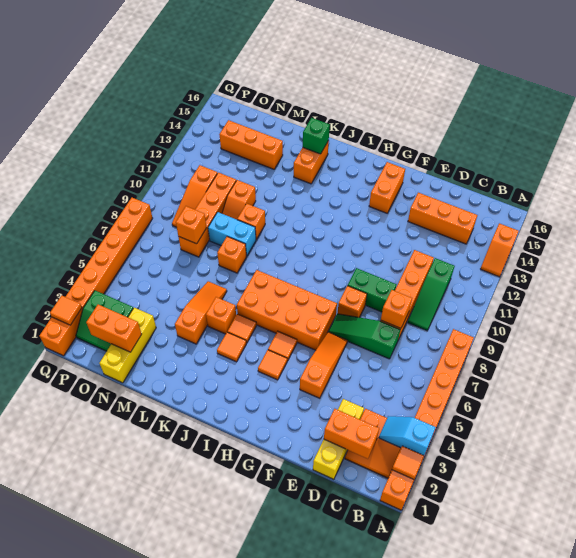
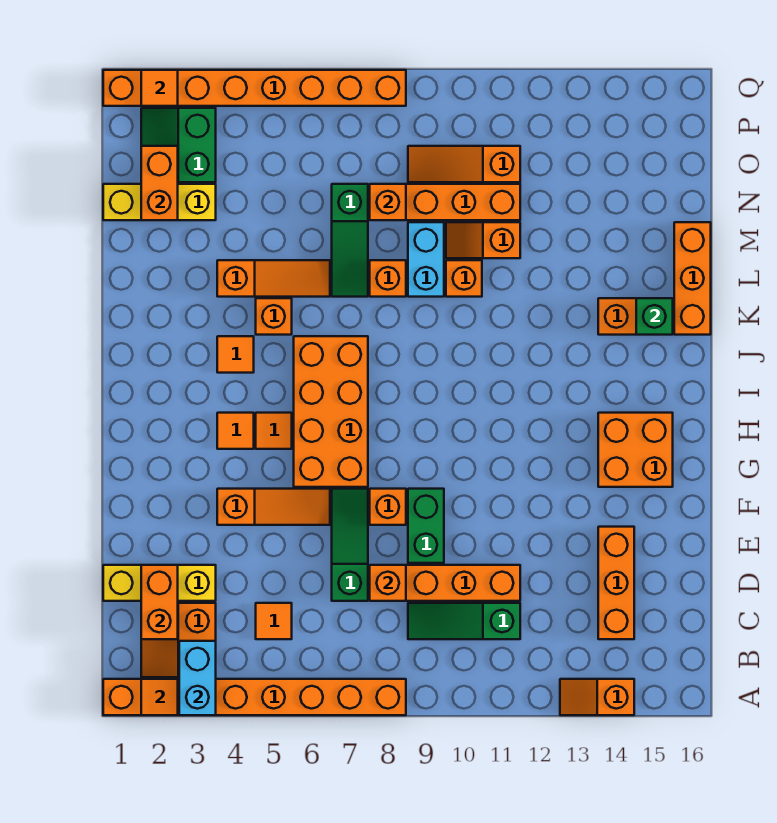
cyan slope A3:B3 level 2 top A -> cyan brick A3:B3 level 2
orange brick G14:G15 level 1 -> orange brick G14:H15 level 1
orange tile J5 level 1 -> orange tile C5 level 1
none -> green slope L7:N7 level 1 top N
orange brick M14:O14 level 1 -> orange brick K16:M16 level 1

